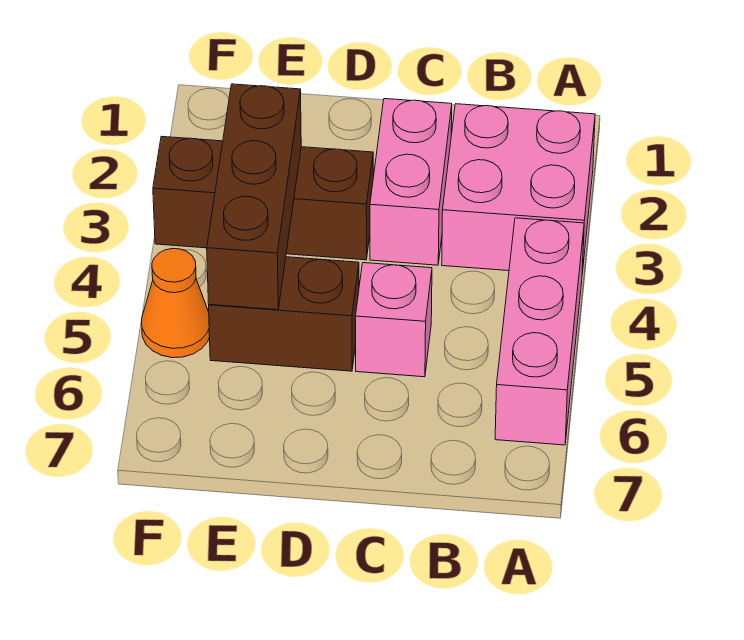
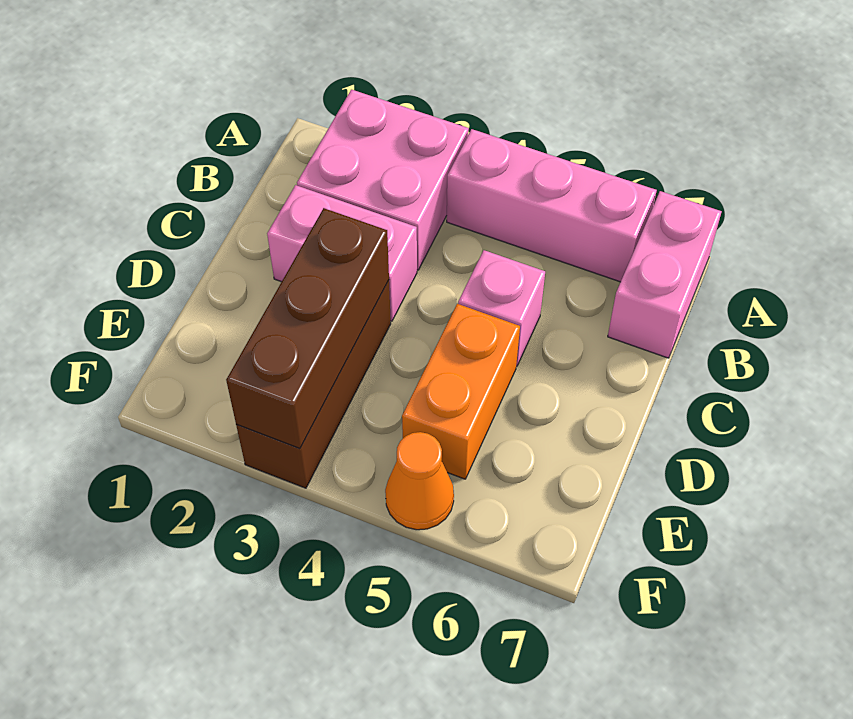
none -> pink brick A7:B7 level 1
brown brick D5:E5 level 1 -> orange brick D5:E5 level 1
brown brick E3:E5 level 2 -> brown brick D3:F3 level 2

